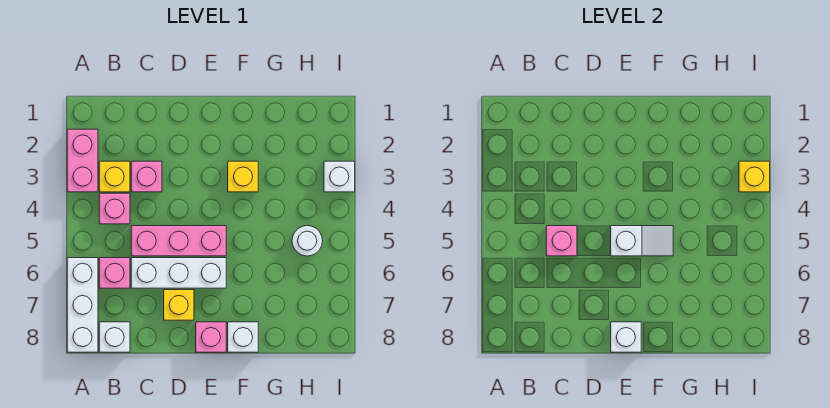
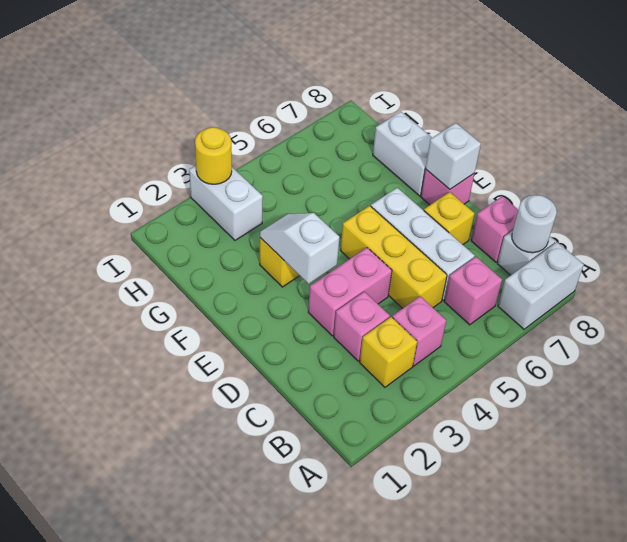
pink brick A2:A3 level 1 -> pink brick D3:D4 level 1
white brick A6:A8 level 1 -> white brick A7:A8 level 1
pink brick C5:E5 level 1 -> yellow brick C5:E5 level 1
pink brick C5 level 2 -> pink brick C8 level 1
white slope E5:F5 level 2 top E -> white slope E3:F3 level 2 top E
white brick F8 level 1 -> white brick F8:G8 level 1
white round brick H5 level 1 -> white round brick B8 level 2
white brick I3 level 1 -> white brick H3:I3 level 1
yellow brick I3 level 2 -> yellow round brick I3 level 2

